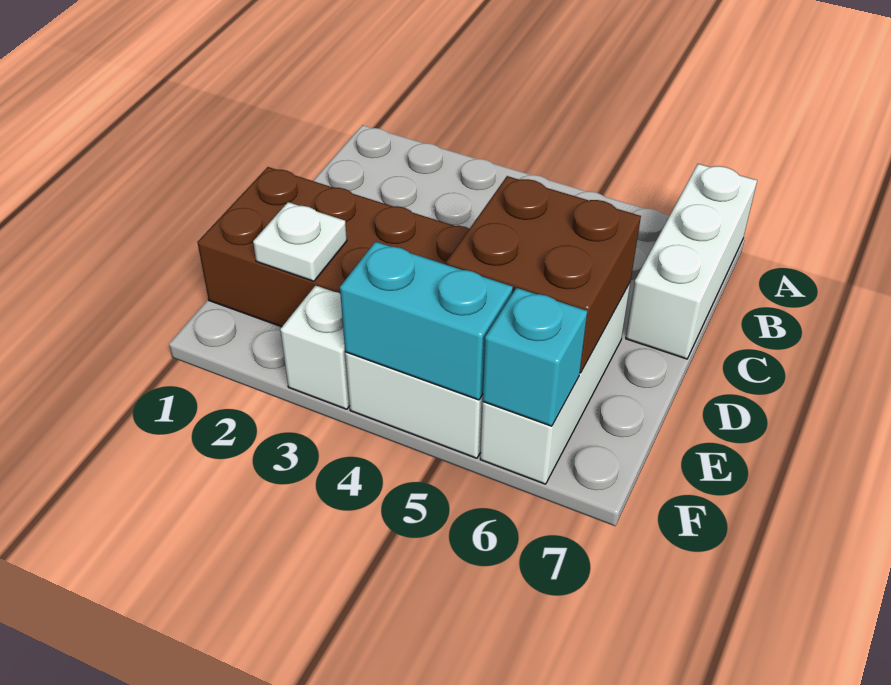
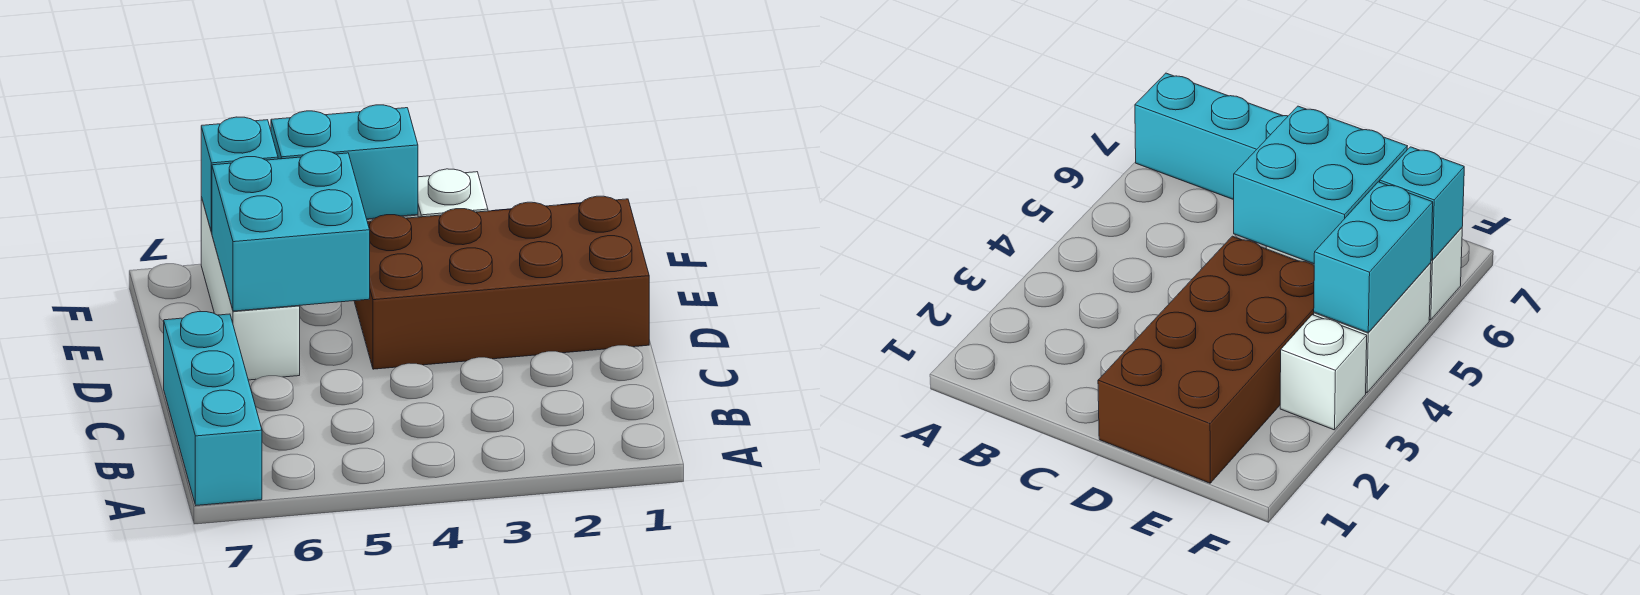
white brick A7:C7 level 1 -> cyan brick A7:C7 level 1
brown brick D5:E6 level 2 -> cyan brick D5:E6 level 2
white plate E2 level 2 -> none

